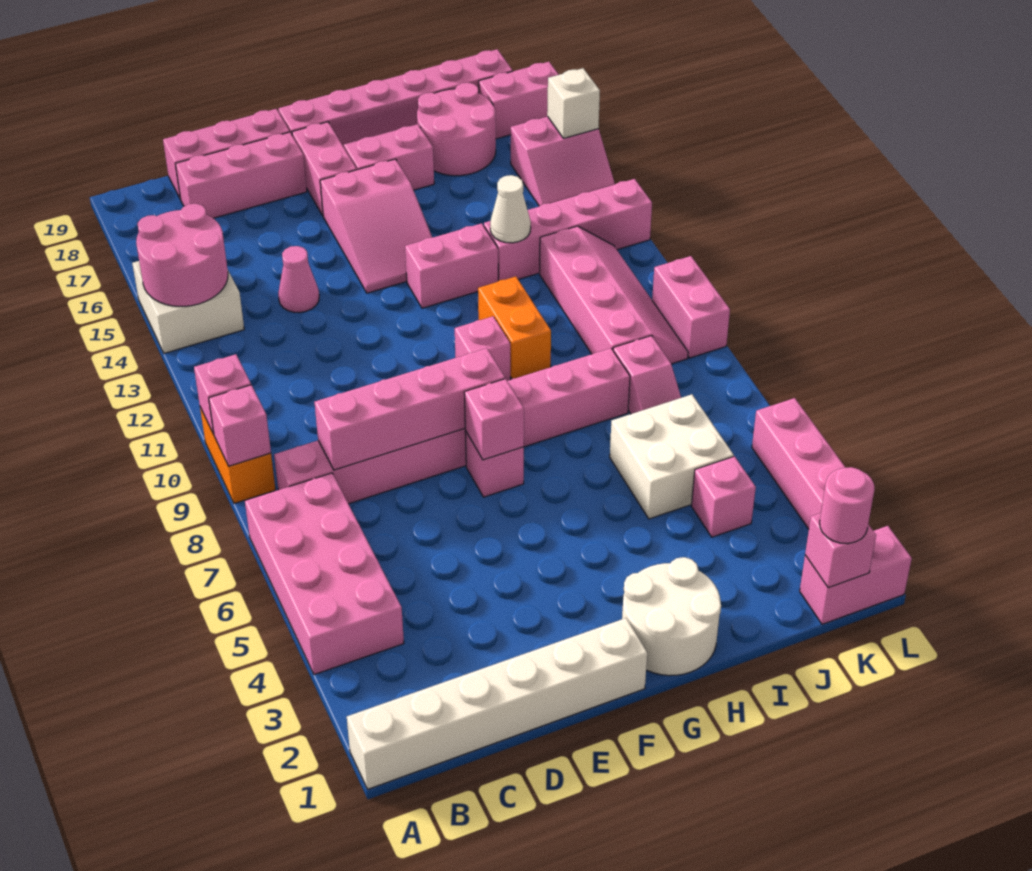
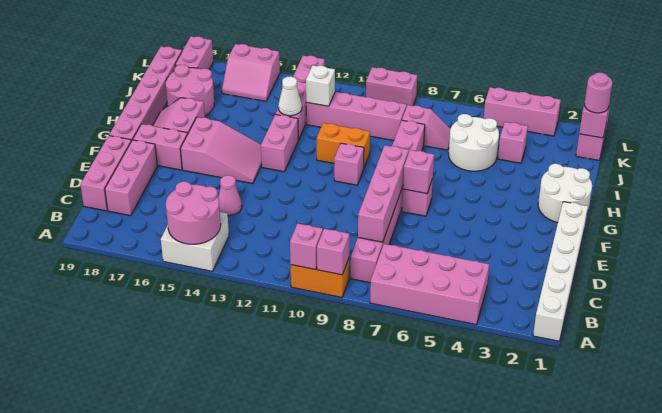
white brick I5:J6 level 1 -> white round brick I5:J6 level 1
pink slope K15:L16 level 1 top 16 -> pink slope K15:L16 level 1 top L
white brick L16 level 2 -> white brick J12 level 2

